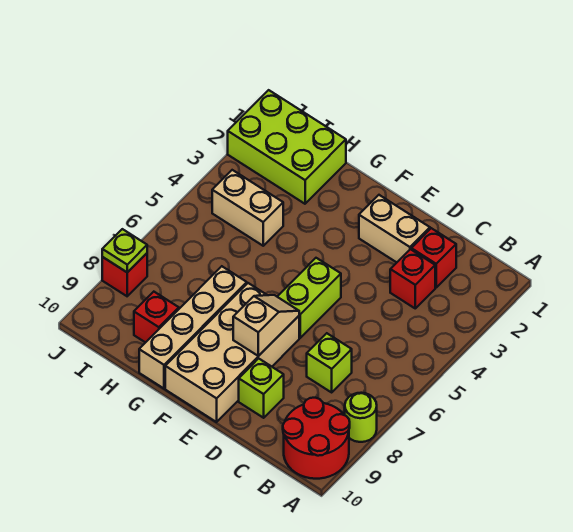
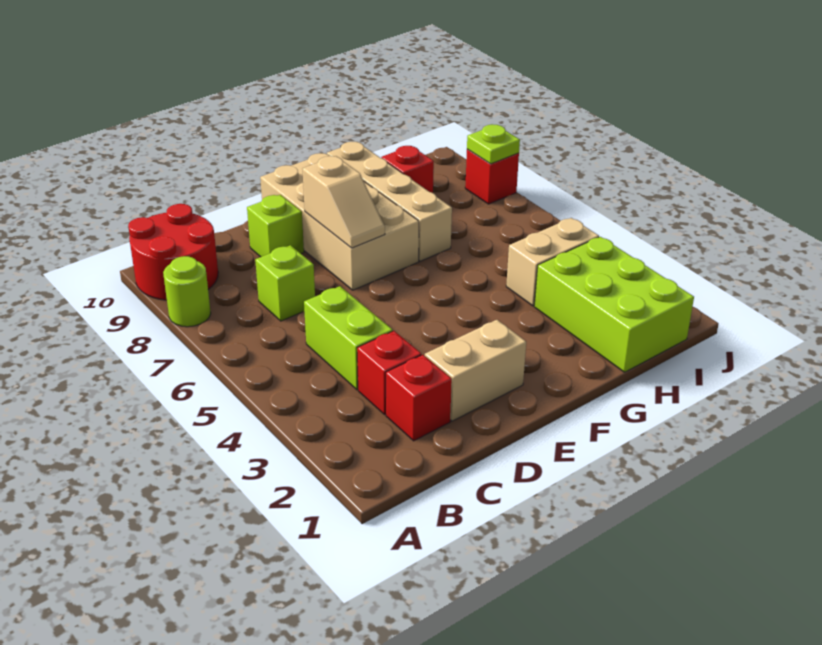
lime brick E5:E6 level 1 -> lime brick C4:C5 level 1
lime brick H1:J2 level 1 -> lime brick H1:I3 level 1

